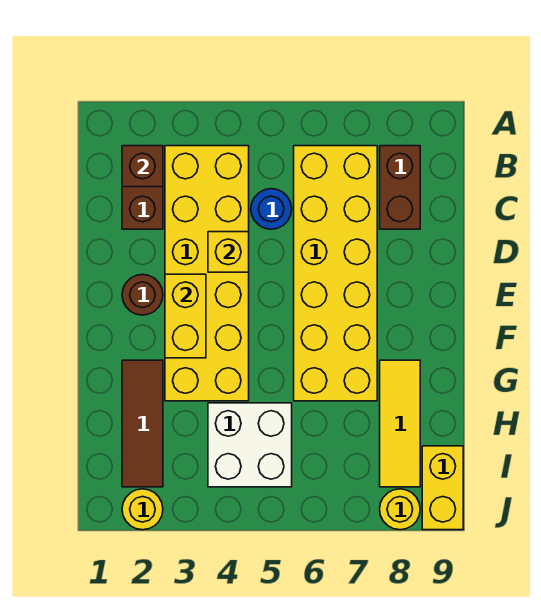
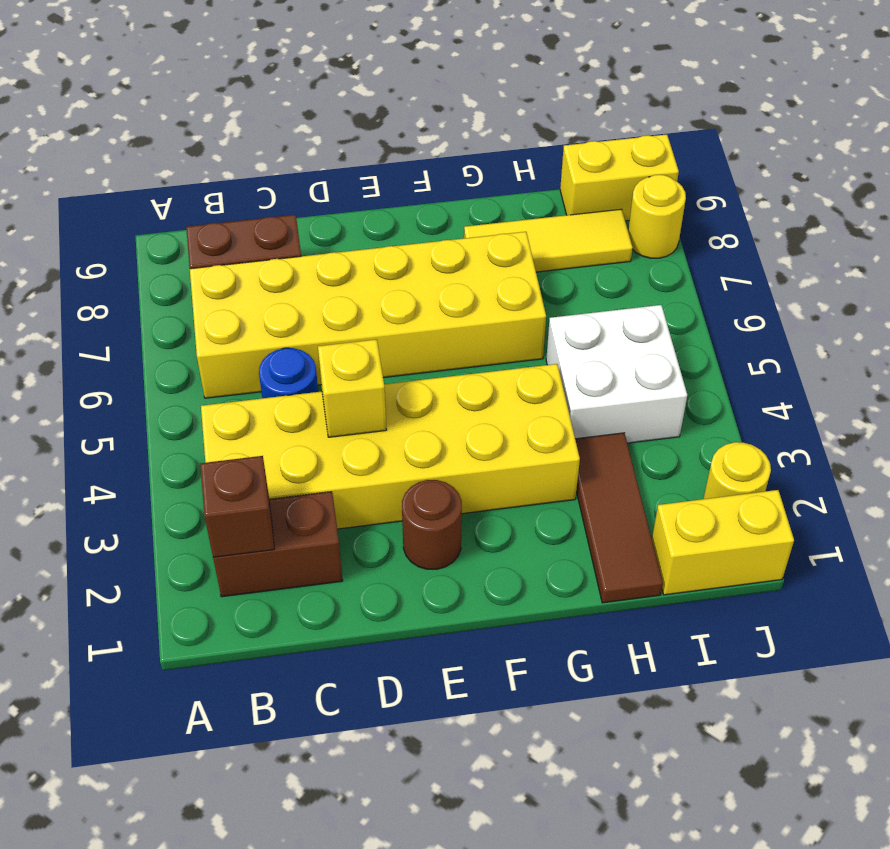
yellow brick E3:F3 level 2 -> yellow brick I1:J1 level 1
brown tile G2:I2 level 1 -> brown tile H1:H3 level 1

